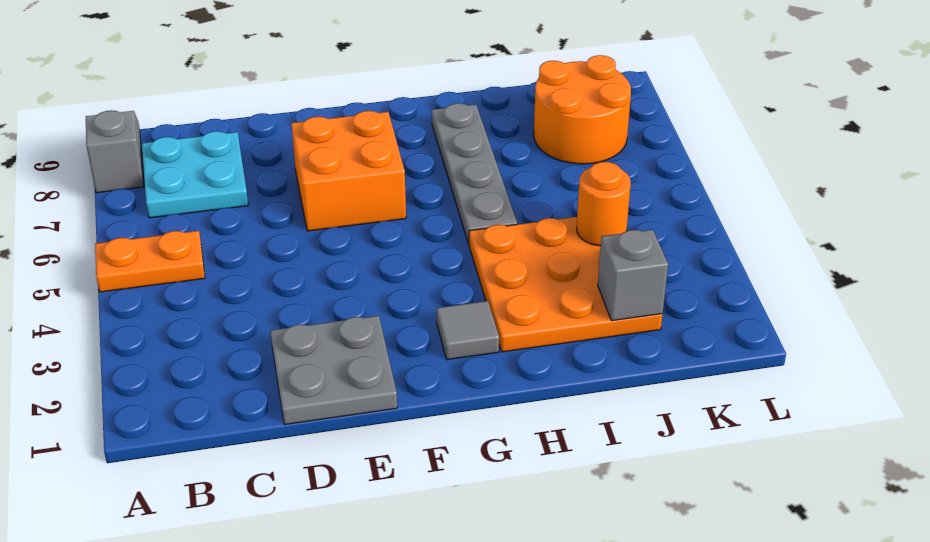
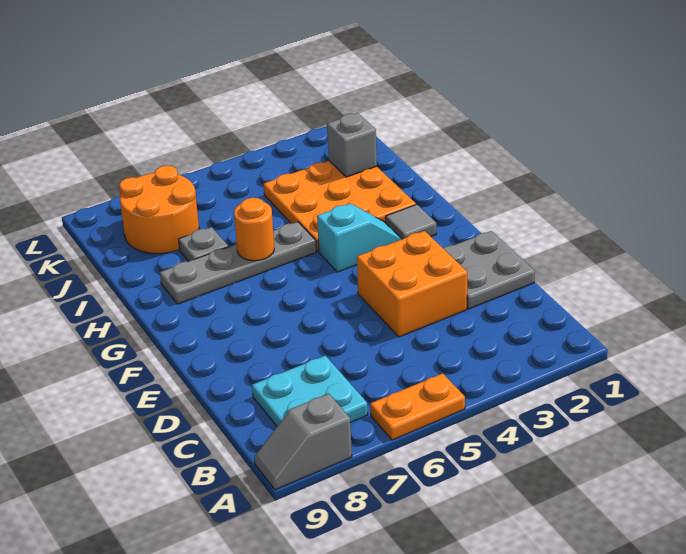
orange plate A5:B5 level 1 -> orange plate A5:A6 level 1
orange brick E6:F7 level 1 -> orange brick D3:E4 level 1
none -> cyan slope G3:G4 level 1 top 4
none -> grey plate I7 level 1
orange round brick J4 level 2 -> orange round brick H6 level 2

